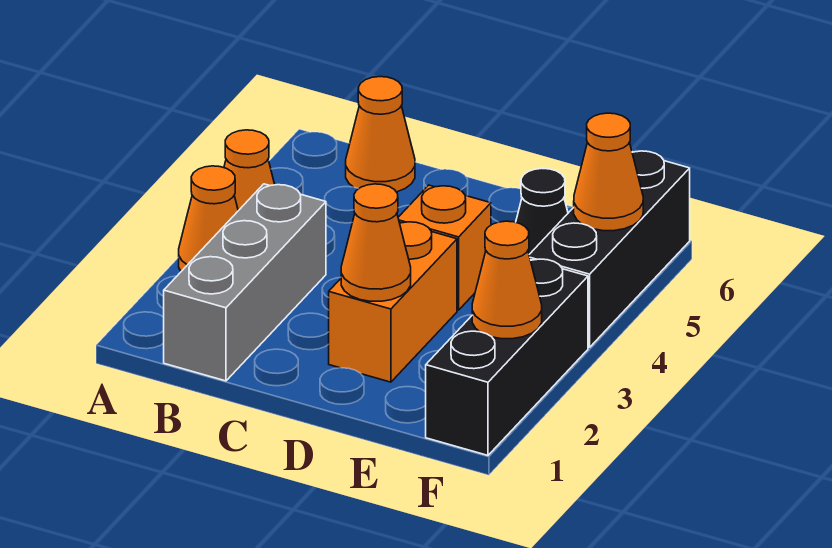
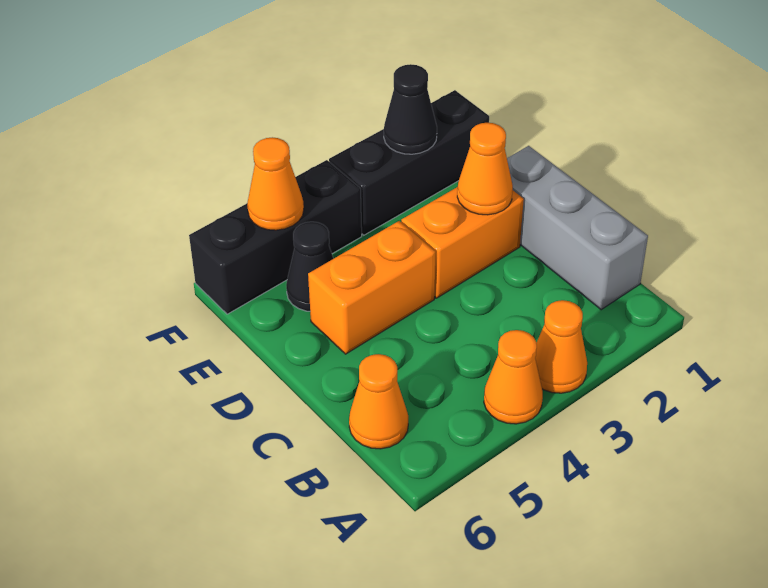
grey brick B1:B3 level 1 -> grey brick B1:D1 level 1
orange brick D4 level 1 -> orange brick D4:D5 level 1
orange cone F2 level 2 -> black cone F2 level 2

